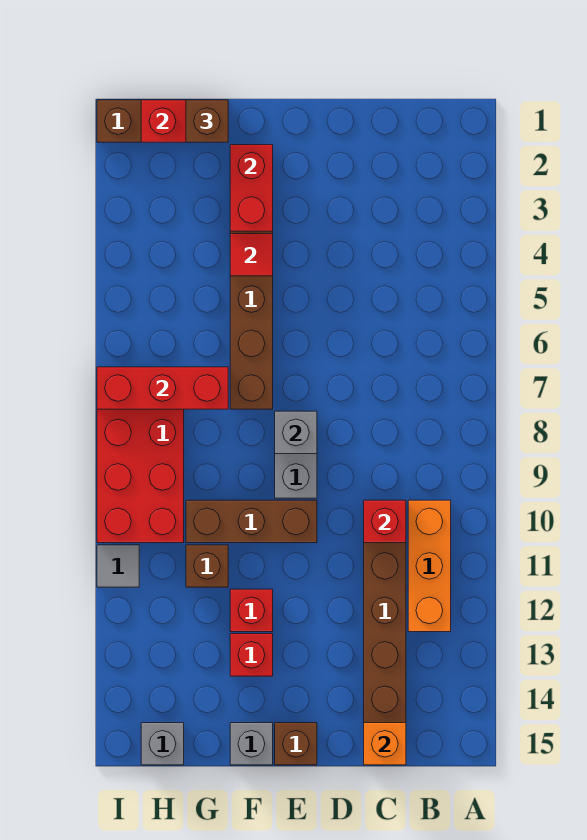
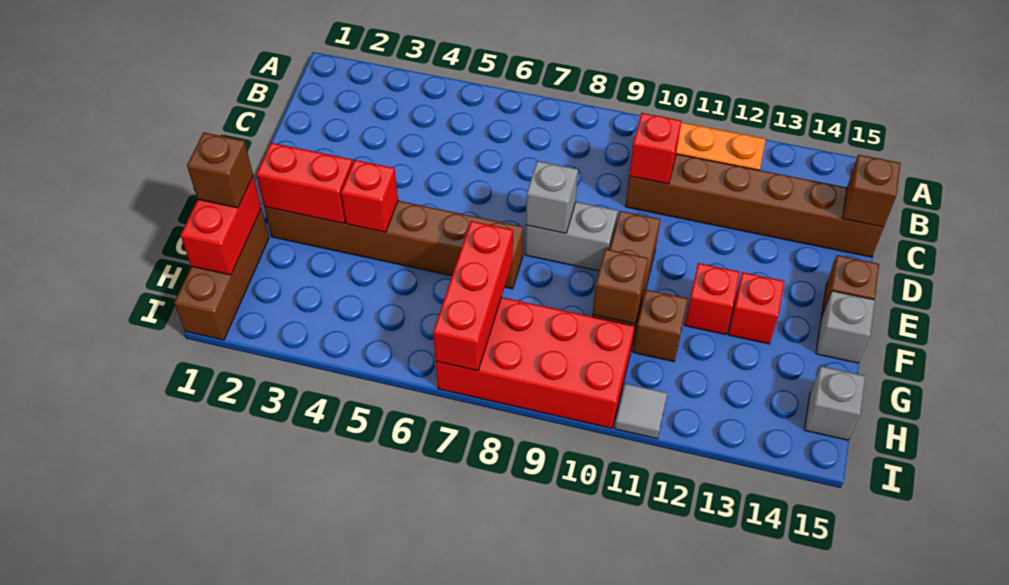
orange brick C15 level 2 -> brown brick C15 level 2
red tile F4 level 2 -> red brick F4 level 2
none -> brown brick G10 level 2

